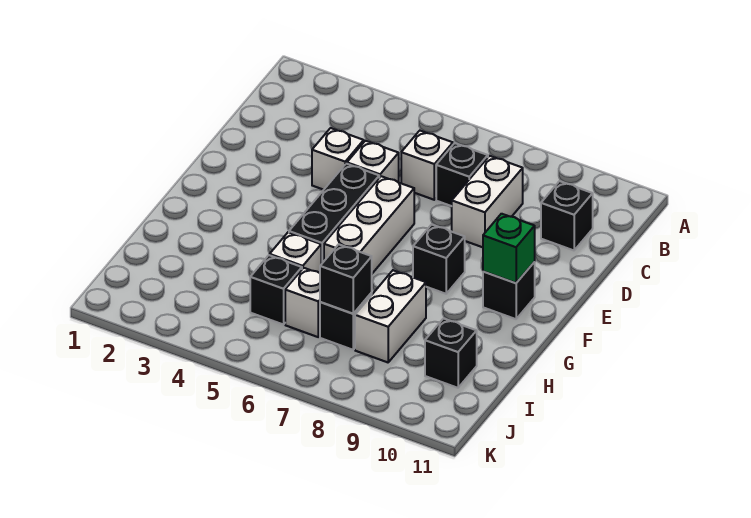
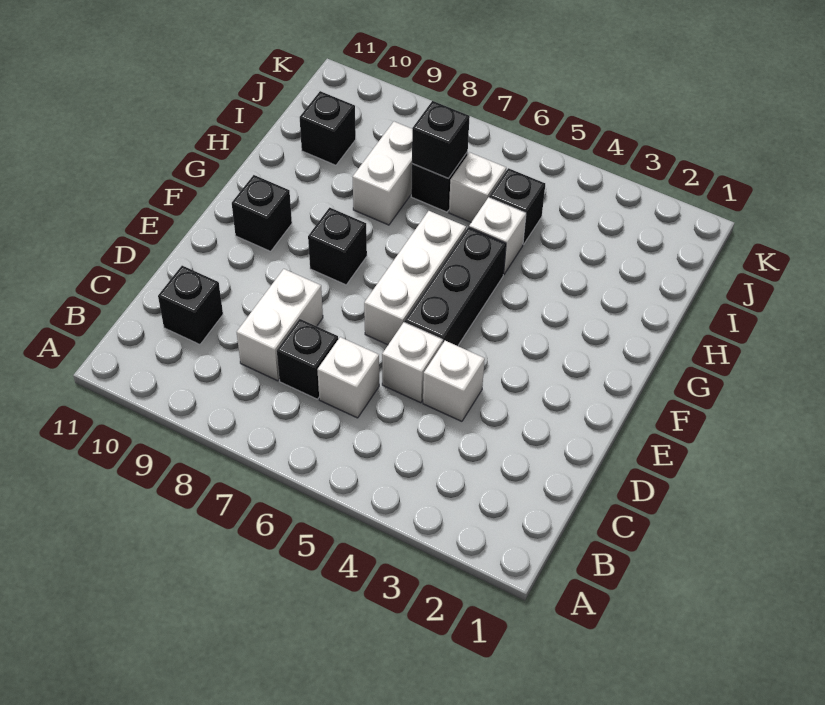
green brick F10 level 2 -> none

